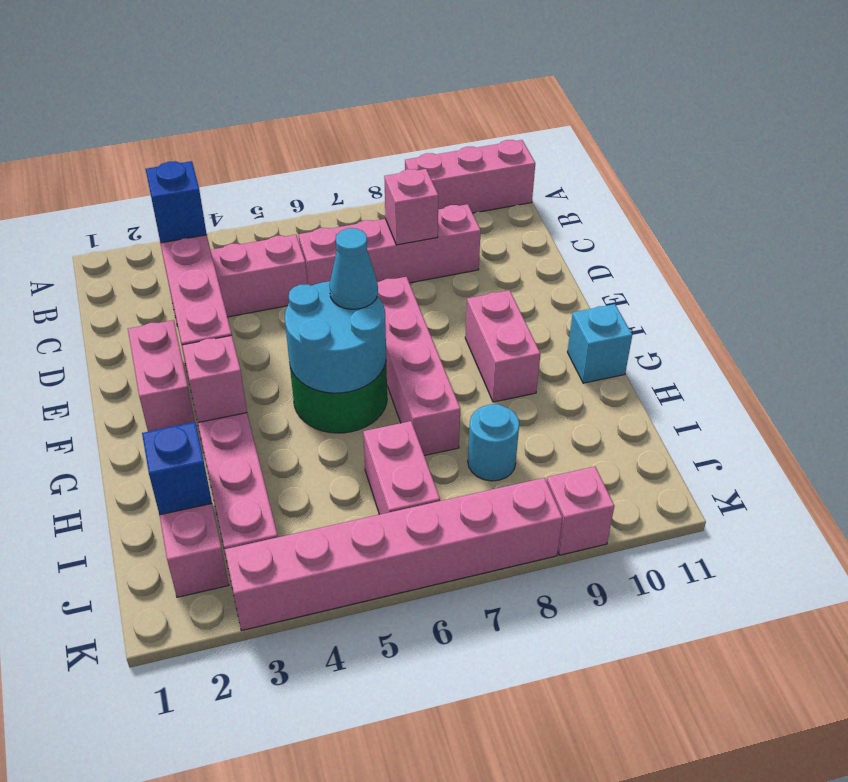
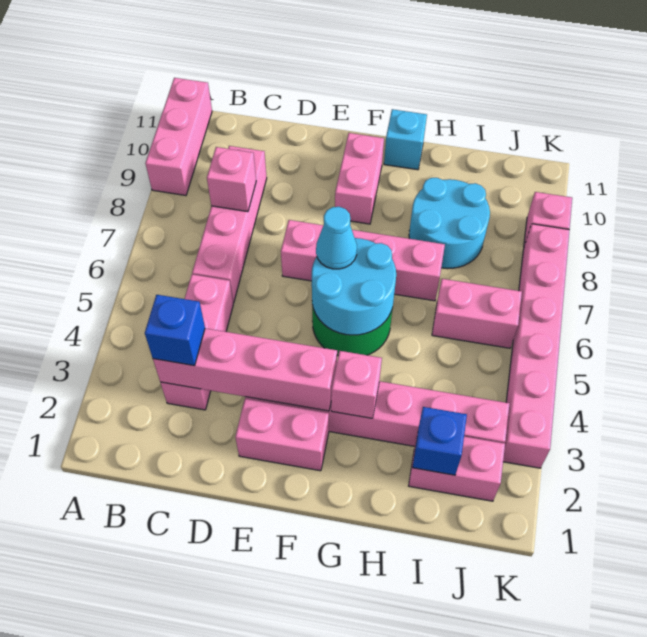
pink brick F9:G9 level 1 -> pink brick F9:F10 level 1
cyan round brick I8 level 1 -> cyan round brick H8:I9 level 1

